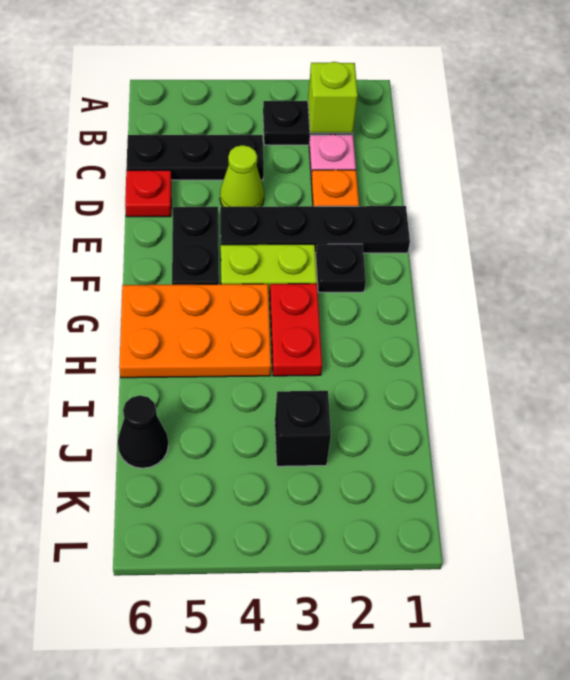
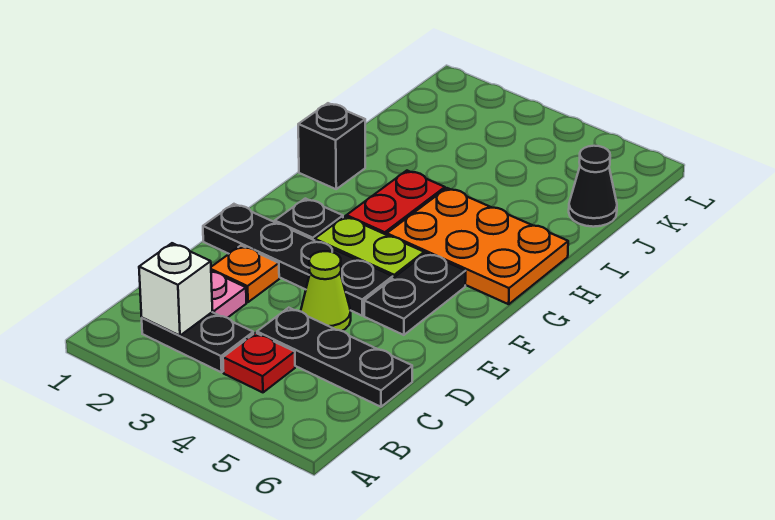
lime brick B2 level 2 -> white brick B2 level 2
red plate D6 level 1 -> red plate B4 level 1
black brick J3 level 1 -> black brick H1 level 1

